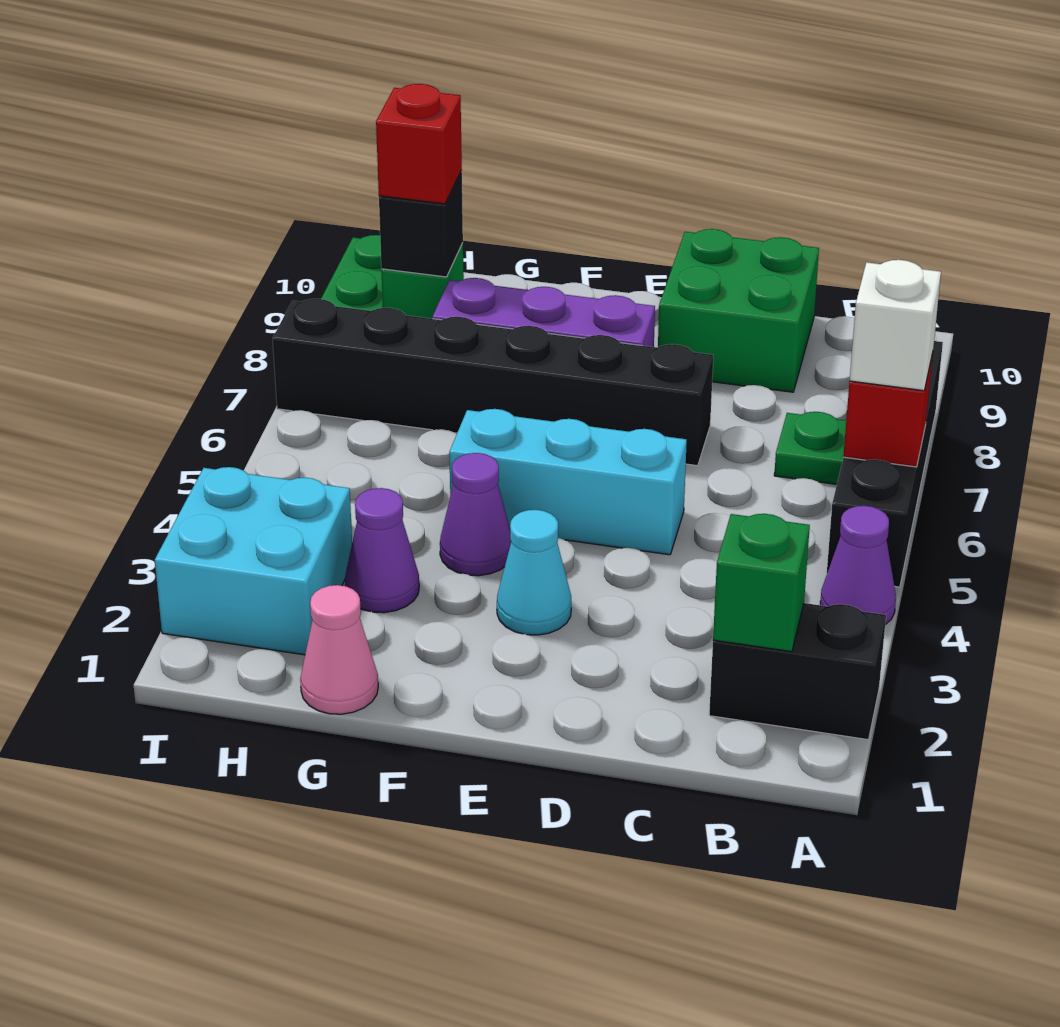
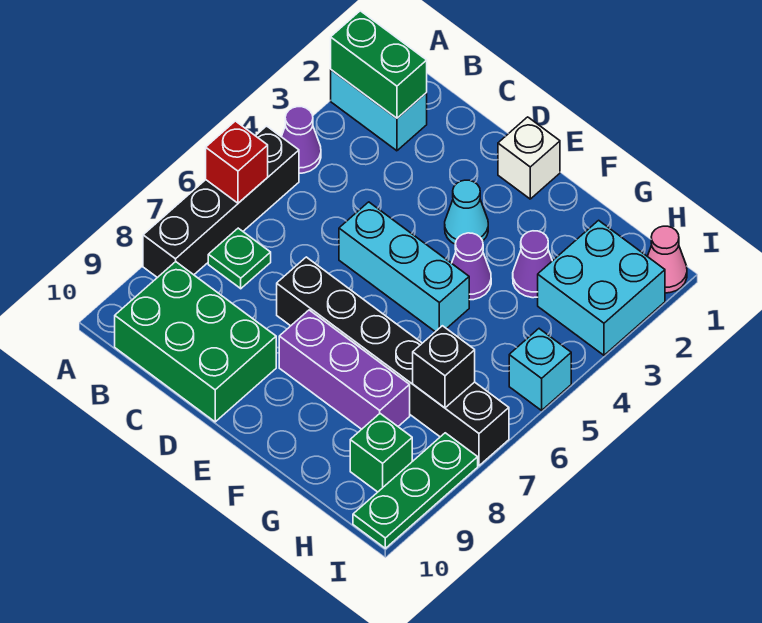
black brick A2:B2 level 1 -> cyan brick A2:B2 level 1
white brick A6 level 3 -> white brick E1 level 1
green brick B2 level 2 -> green brick A2:B2 level 2
green brick C9:D10 level 1 -> green brick B9:D10 level 1
pink cone G1 level 1 -> pink cone I1 level 1
black brick H9 level 2 -> black brick H7 level 2
red brick H9 level 3 -> none
none -> cyan brick I5 level 1

